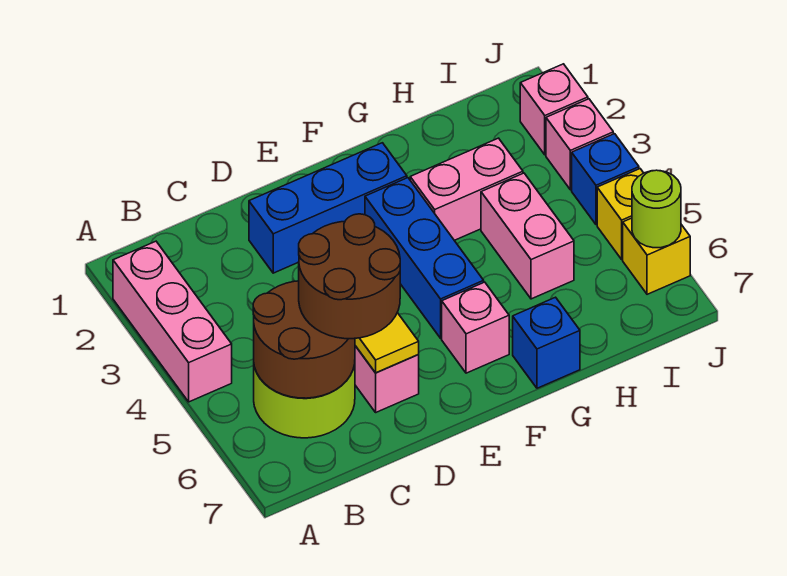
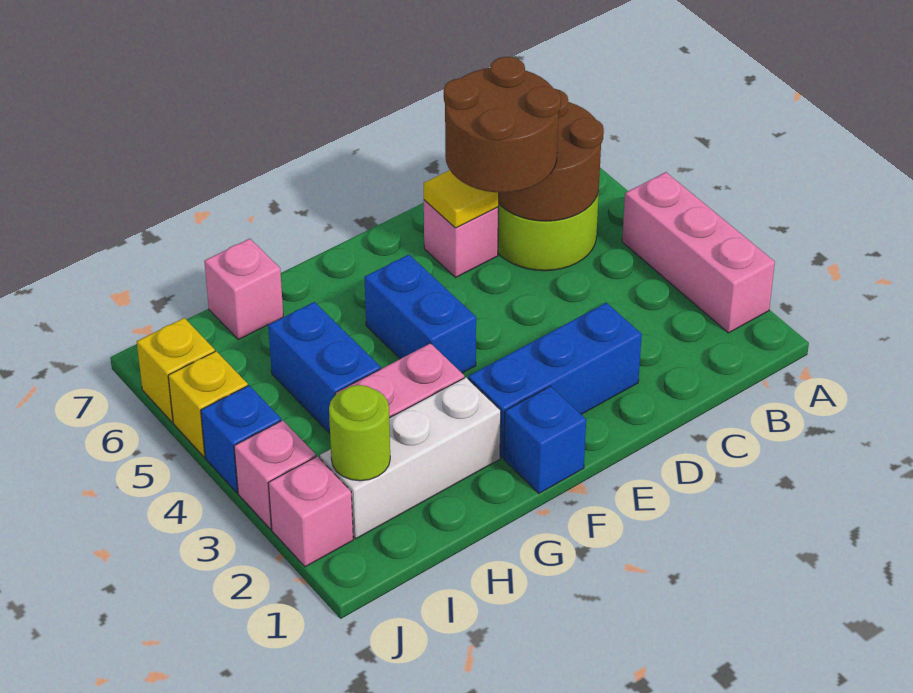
blue brick F3:F5 level 1 -> blue brick F4:F5 level 1
pink brick F6 level 1 -> pink brick H7 level 1
none -> white brick G2:I2 level 1
blue brick G7 level 1 -> blue brick F1 level 1
pink brick H4:H5 level 1 -> blue brick H4:H5 level 1
lime round brick J6 level 2 -> lime round brick I2 level 2

